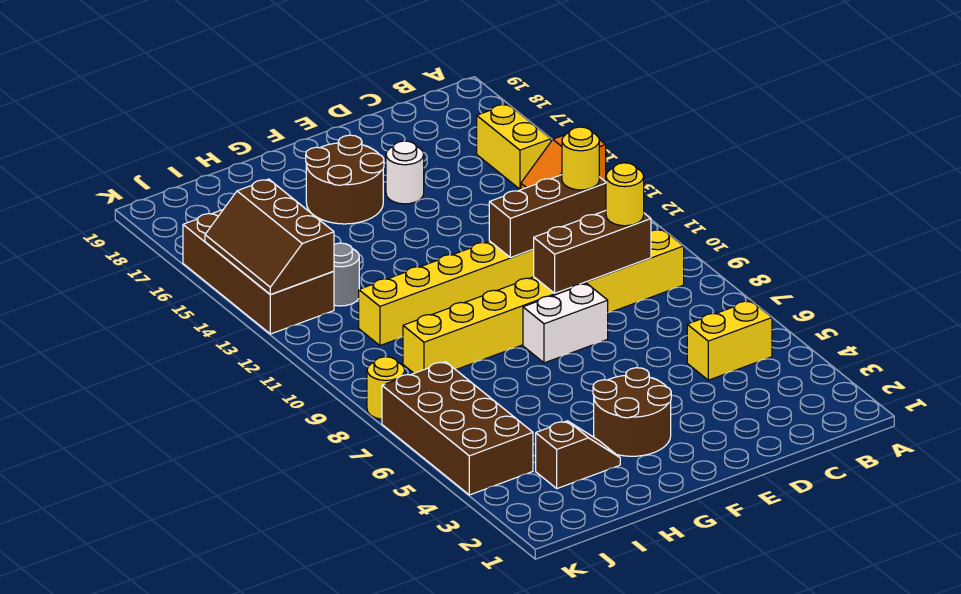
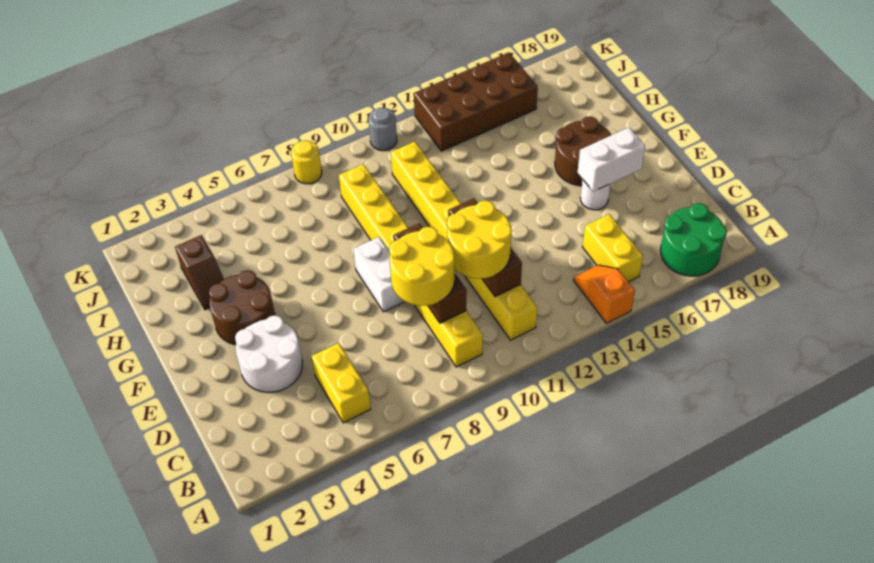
none -> green round brick A17:B18 level 1
yellow brick B15:B16 level 1 -> yellow brick B15:C15 level 1
yellow round brick C9 level 3 -> yellow round brick C8:D9 level 3
yellow round brick C11 level 3 -> yellow round brick C10:D11 level 3
none -> white round brick D3:E4 level 1
none -> white brick E16:E17 level 2
grey round brick I13 level 1 -> grey round brick K11 level 1
brown brick J4:K7 level 1 -> none
brown slope J13:K15 level 2 top J -> none

